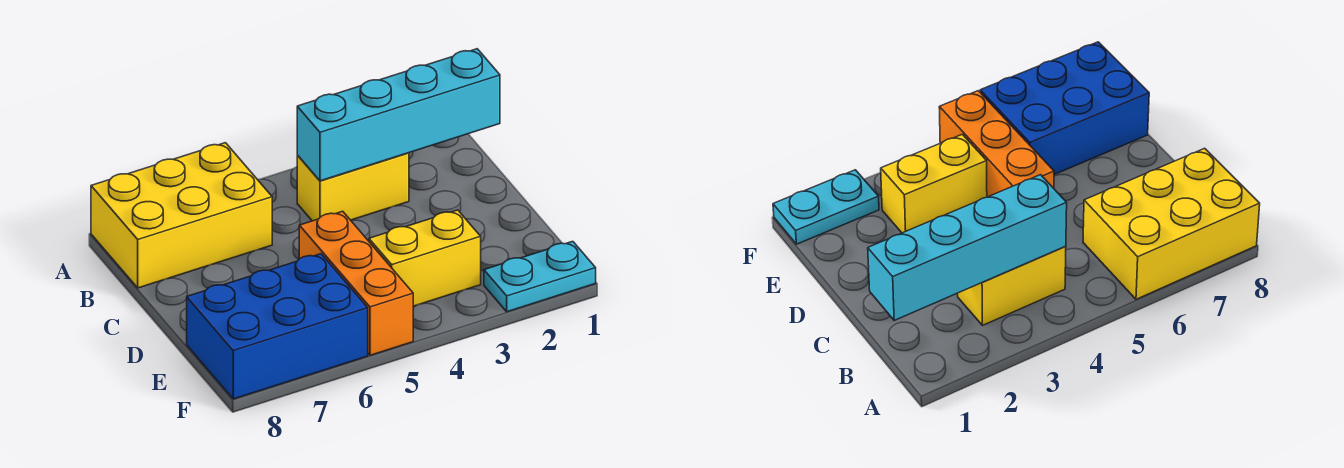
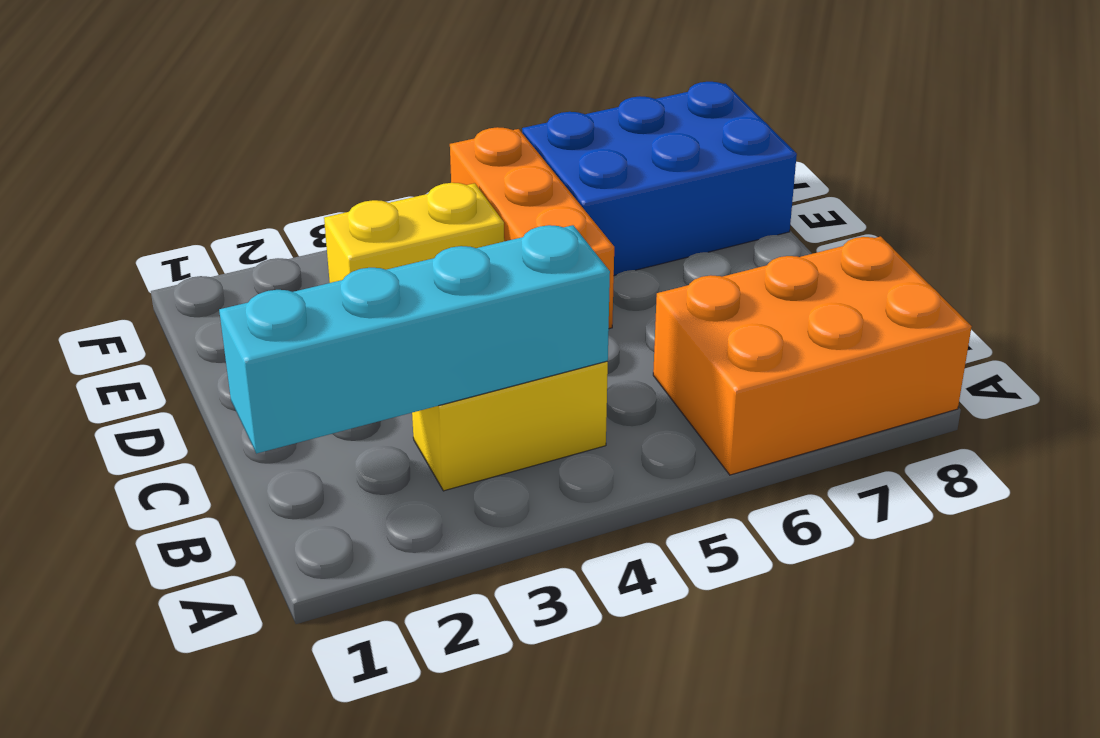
yellow brick A6:B8 level 1 -> orange brick A6:B8 level 1
cyan plate F1:F2 level 1 -> none

